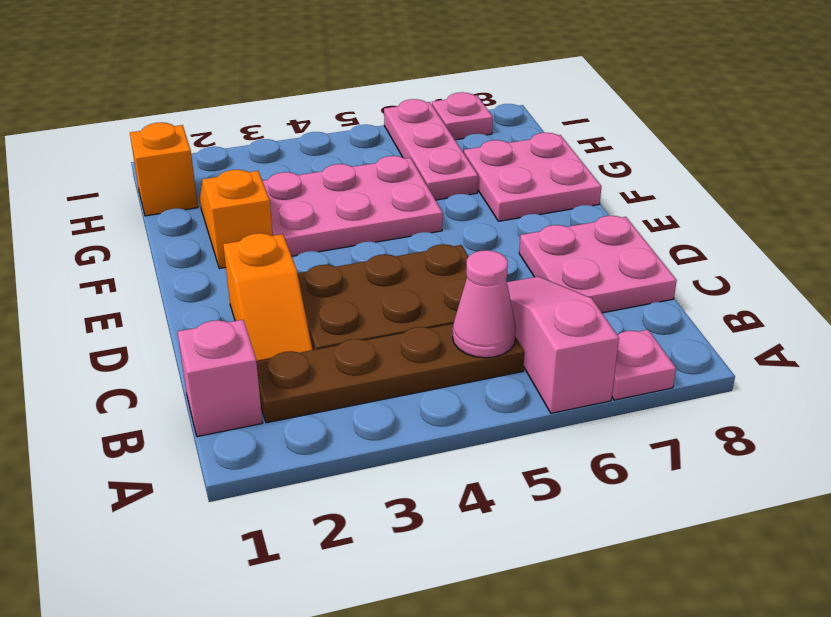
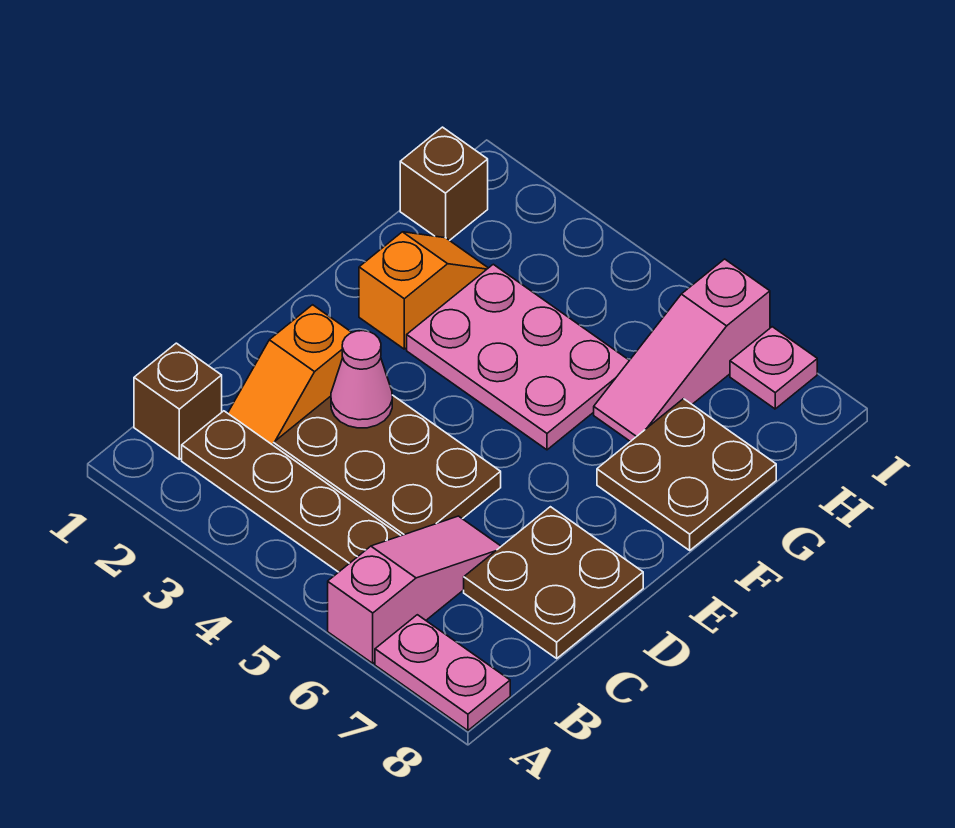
pink plate A7 level 1 -> pink plate A7:A8 level 1
pink brick B1 level 1 -> brown brick B1 level 1
pink cone B5 level 2 -> pink cone D3 level 2
pink plate C7:D8 level 1 -> brown plate C7:D8 level 1
pink plate F7:G8 level 1 -> brown plate F7:G8 level 1
pink plate G6:I6 level 1 -> pink slope G6:I6 level 1 top I
orange brick H1 level 1 -> brown brick H1 level 1

